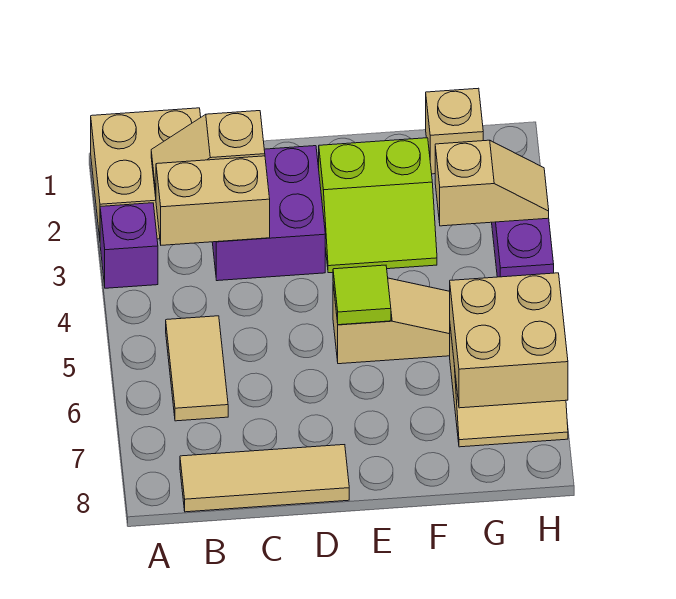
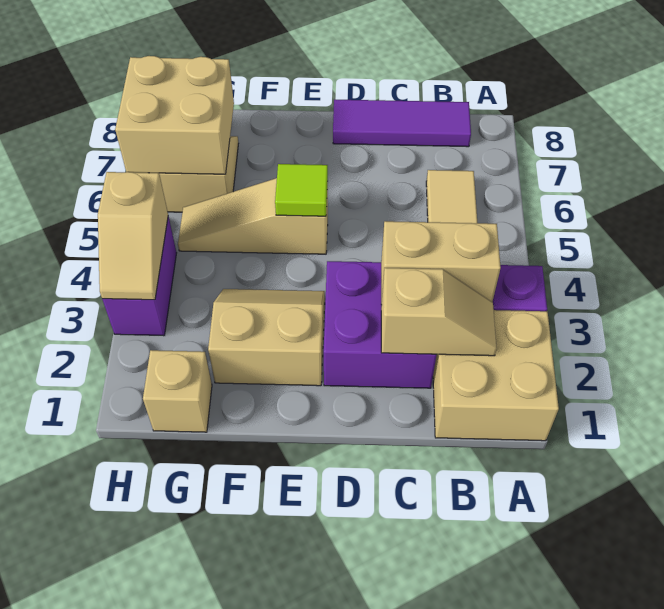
tan tile B8:D8 level 1 -> purple tile B8:D8 level 1
lime slope E2:F3 level 1 top 2 -> tan slope E2:F3 level 1 top 2
tan slope G3:H3 level 2 top G -> tan slope H3:H4 level 2 top 4

